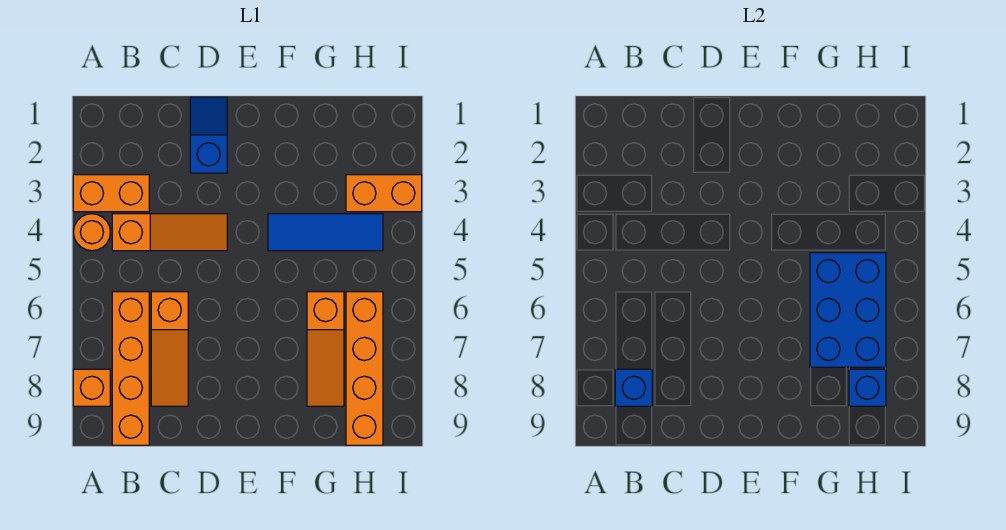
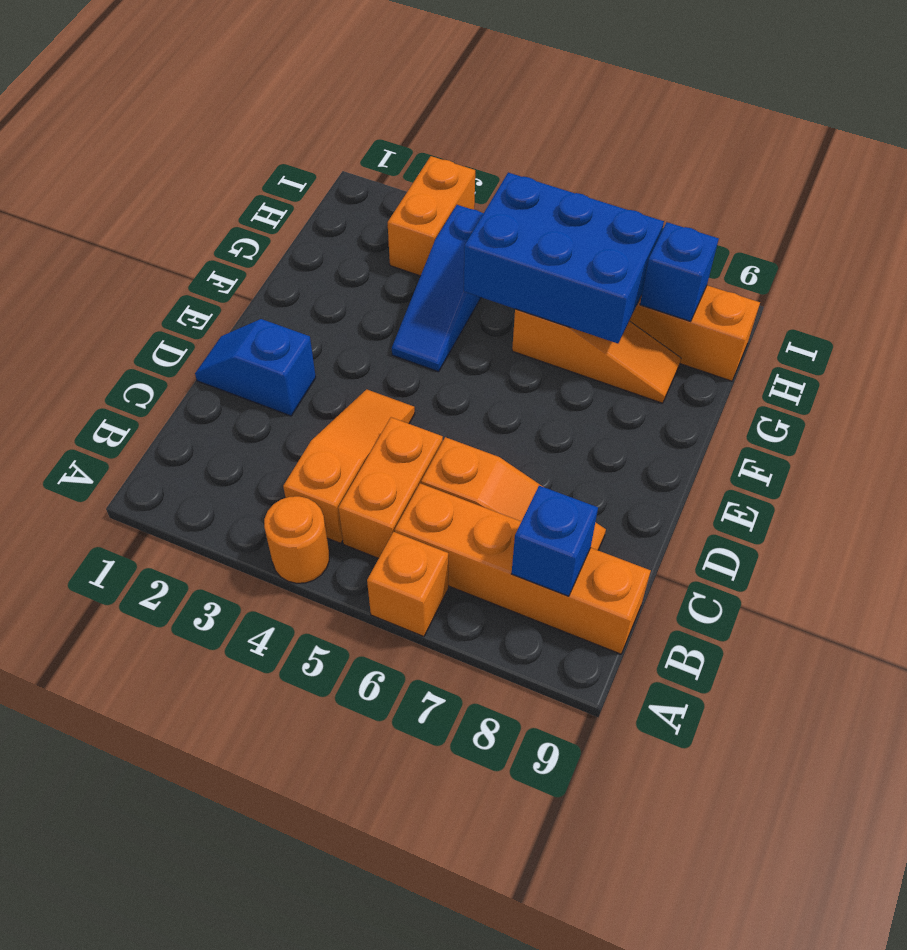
orange brick A3:B3 level 1 -> orange brick B5:C5 level 1
orange brick A8 level 1 -> orange brick A6 level 1
blue tile F4:H4 level 1 -> blue slope F4:H4 level 1 top H

